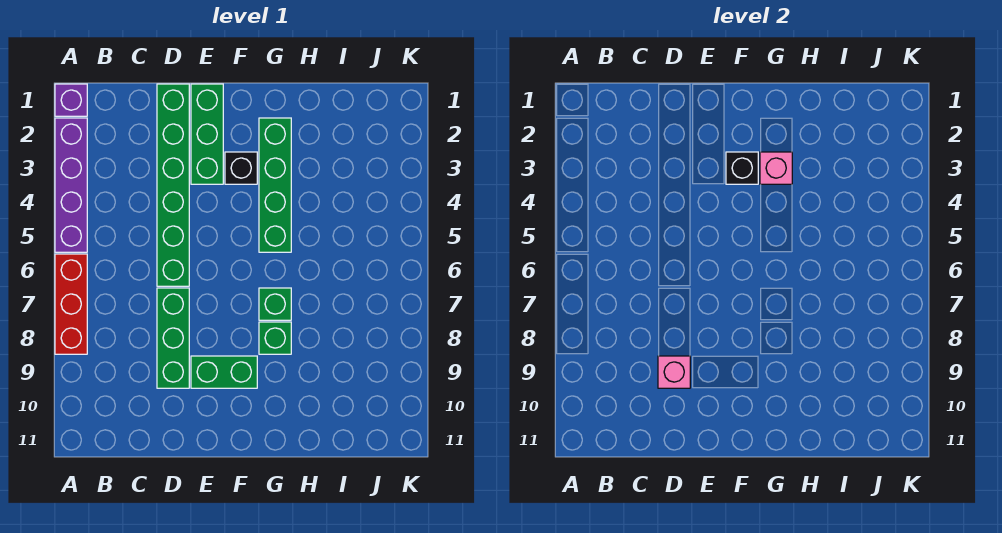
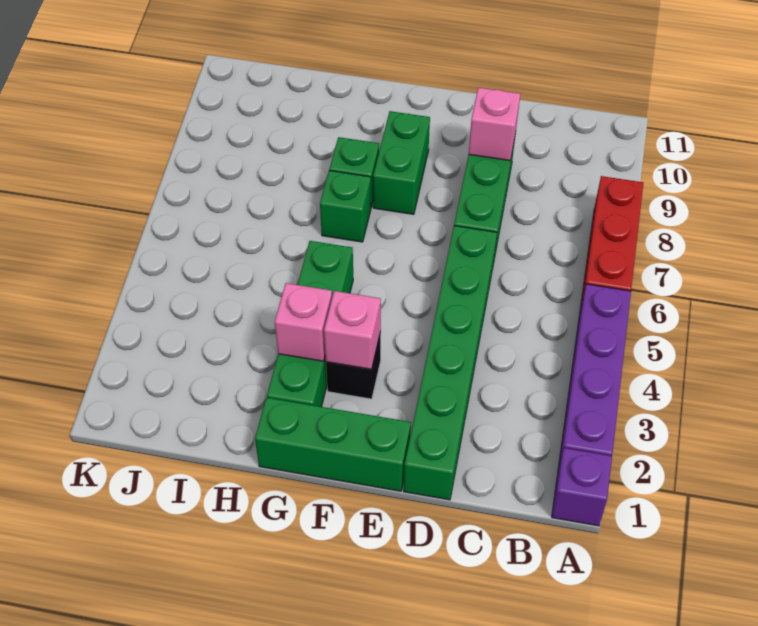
green brick E1:E3 level 1 -> green brick E1:G1 level 1
green brick E9:F9 level 1 -> green brick F8:F9 level 1
black brick F3 level 2 -> pink brick F3 level 2

